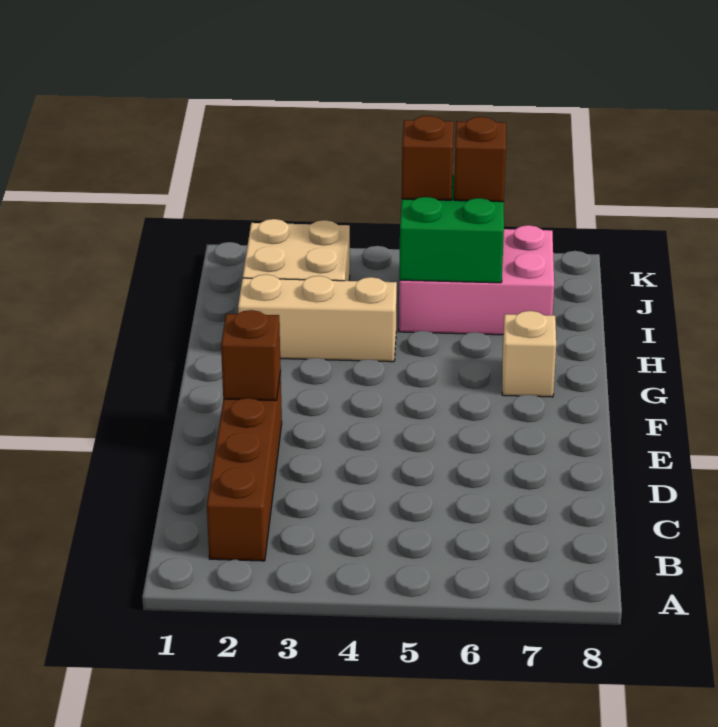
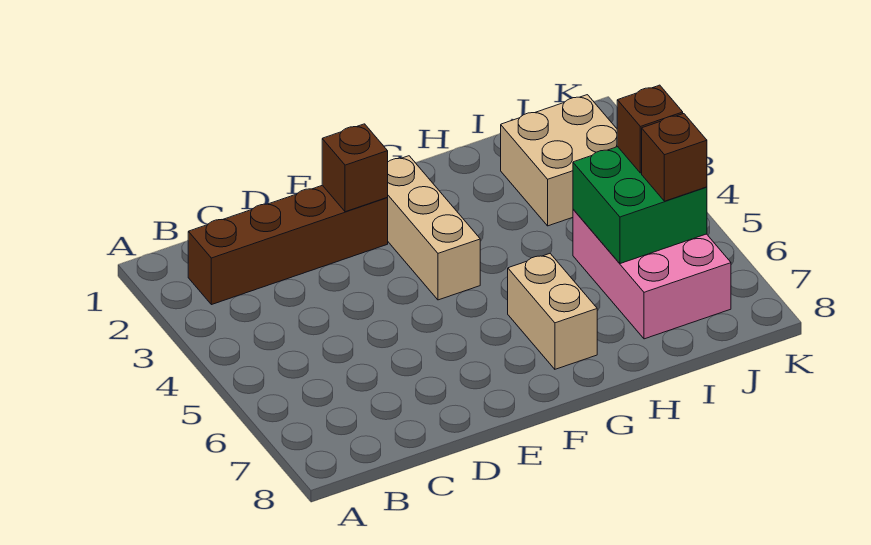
tan brick G7 level 1 -> tan brick G6:G7 level 1
tan brick H2:H4 level 1 -> tan brick F2:F4 level 1

